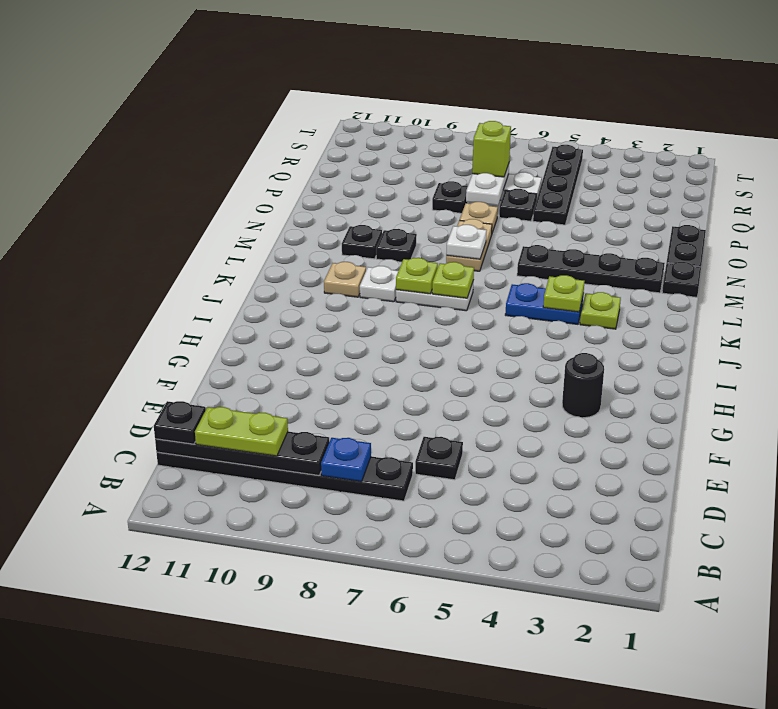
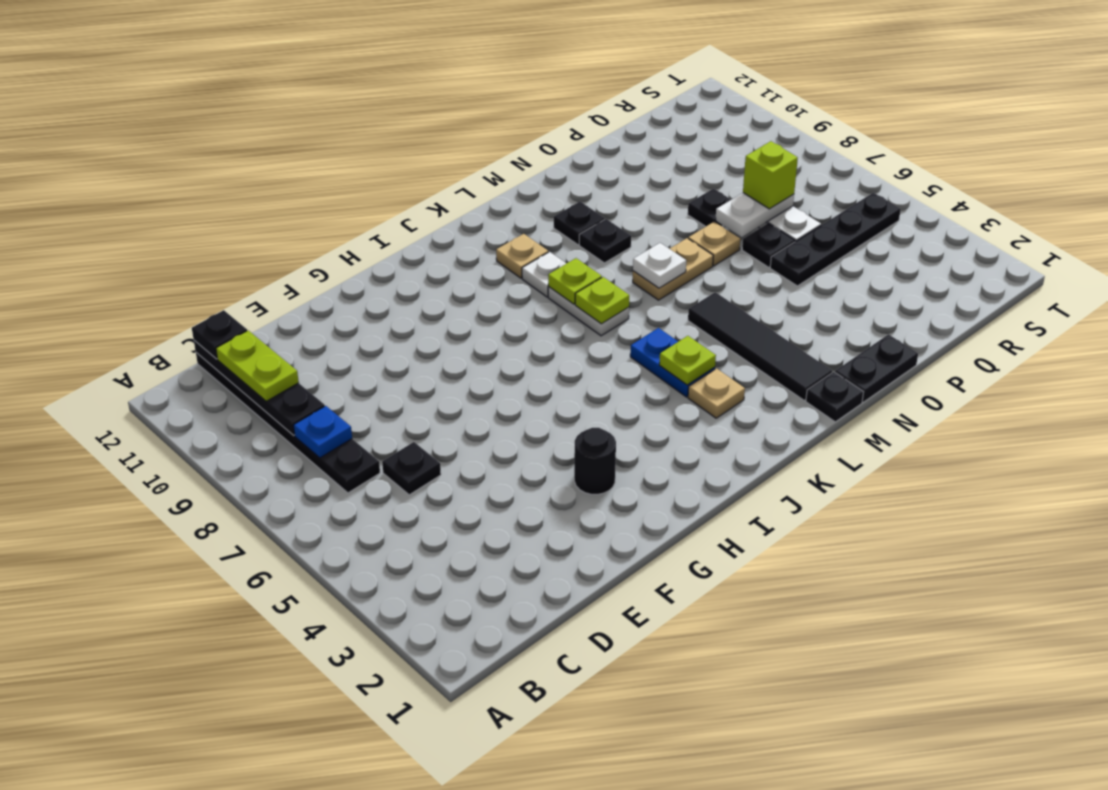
lime plate K3 level 1 -> tan plate K3 level 1
black plate M2:M5 level 1 -> black tile M2:M5 level 1

